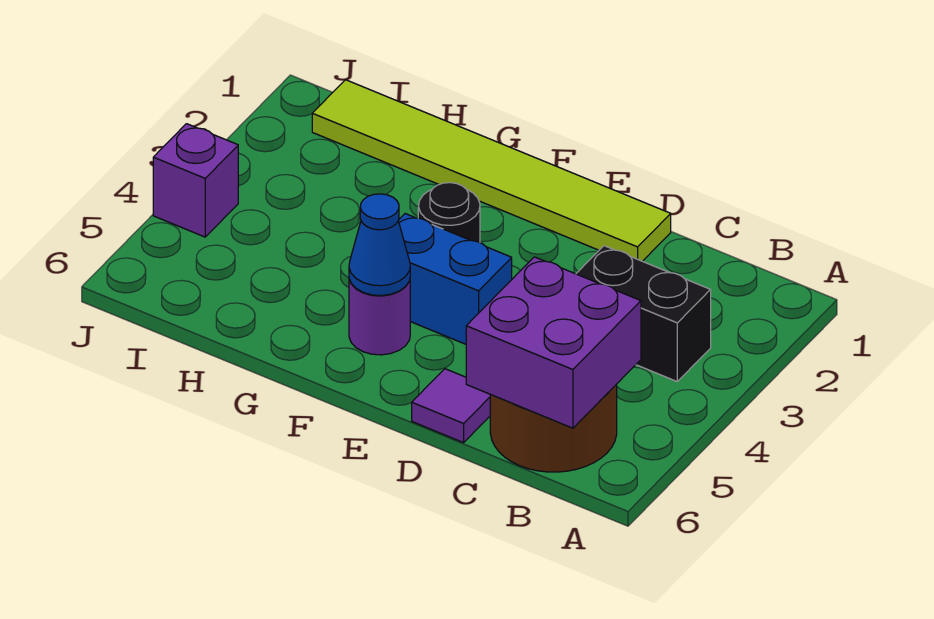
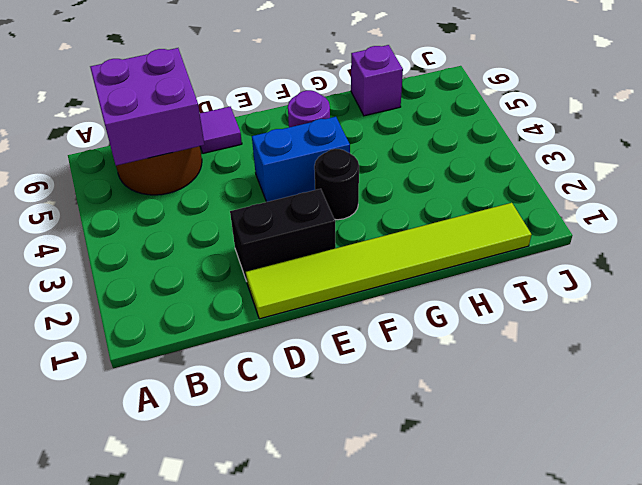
black brick B3:C3 level 1 -> black brick D2:E2 level 1
blue cone F5 level 2 -> none
purple brick J4 level 1 -> purple brick H6 level 1

